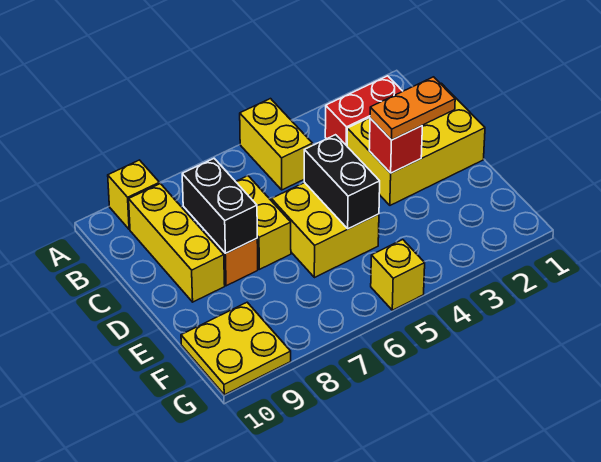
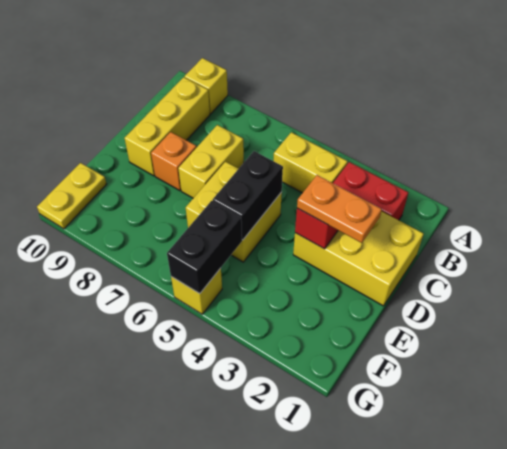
yellow brick A5:B5 level 1 -> yellow brick B4:B5 level 1
black brick C8:D8 level 2 -> black brick F5:G5 level 2
yellow plate F9:G10 level 1 -> yellow plate F10:G10 level 1

